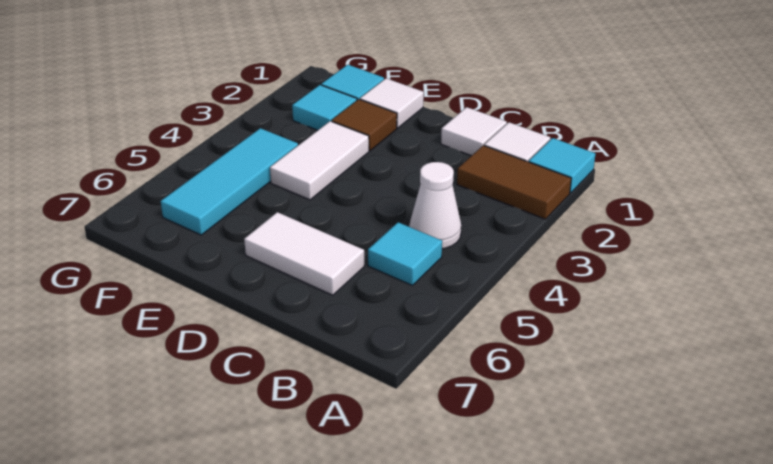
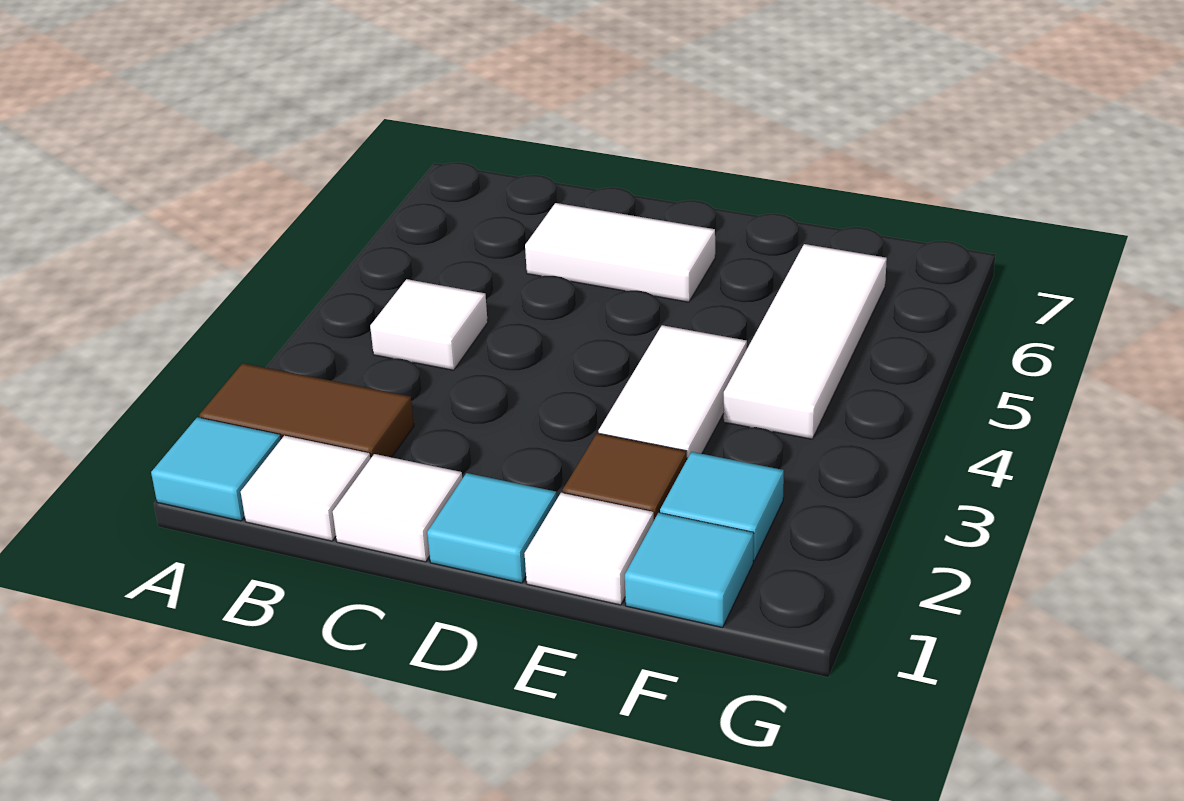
white cone B4 level 1 -> white tile B4 level 1
cyan tile B5 level 1 -> cyan tile D1 level 1
cyan tile F4:F6 level 1 -> white tile F4:F6 level 1

